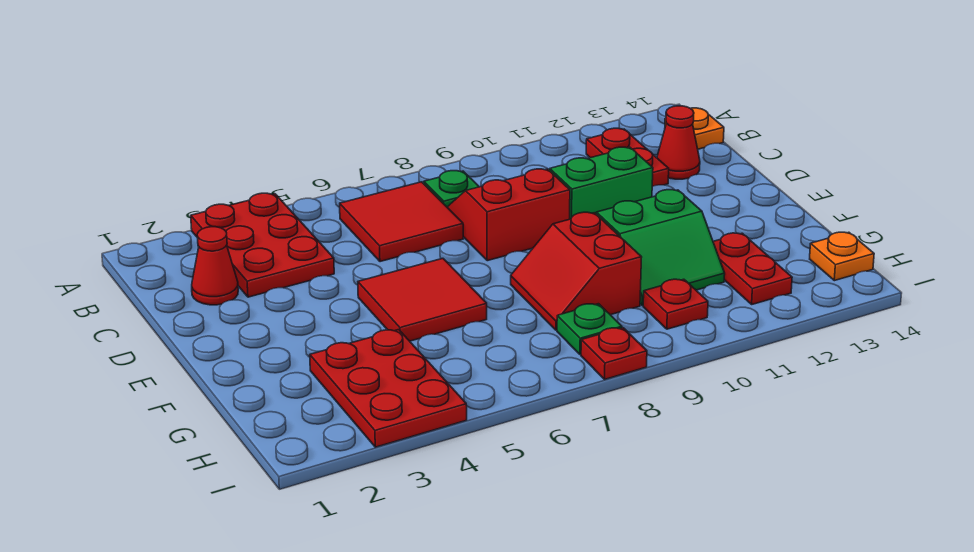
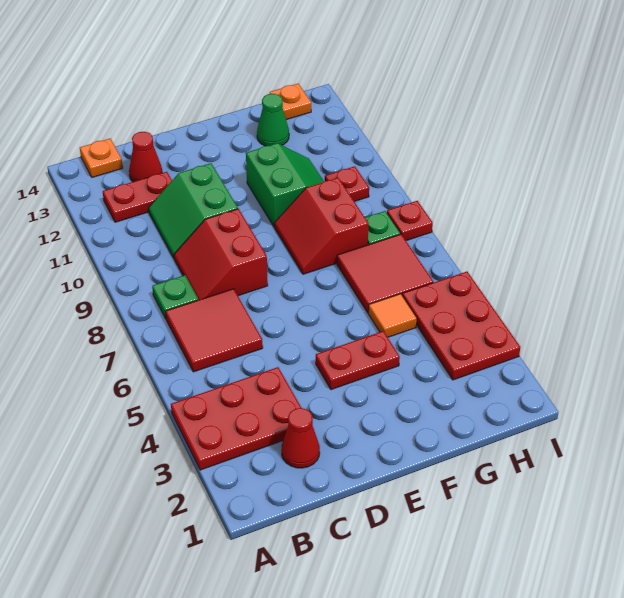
red tile E5:F6 level 1 -> red tile G6:H7 level 1
red slope F8:G9 level 1 top 9 -> red slope F8:G9 level 1 top G
red plate G3:I4 level 1 -> red plate H3:I5 level 1
none -> orange tile G5 level 1
red plate G12:H12 level 1 -> red plate E4:F4 level 1
none -> green cone G13 level 1

